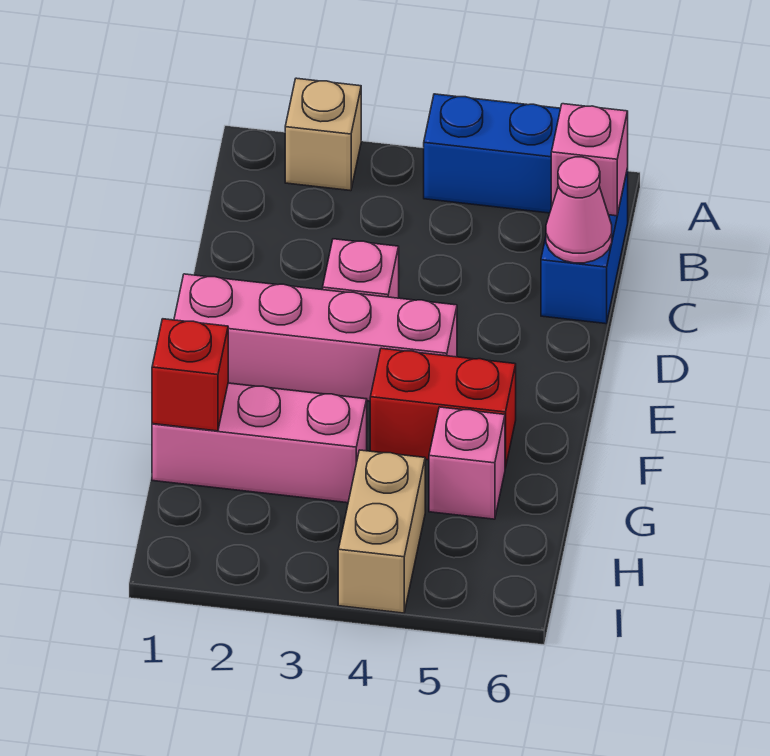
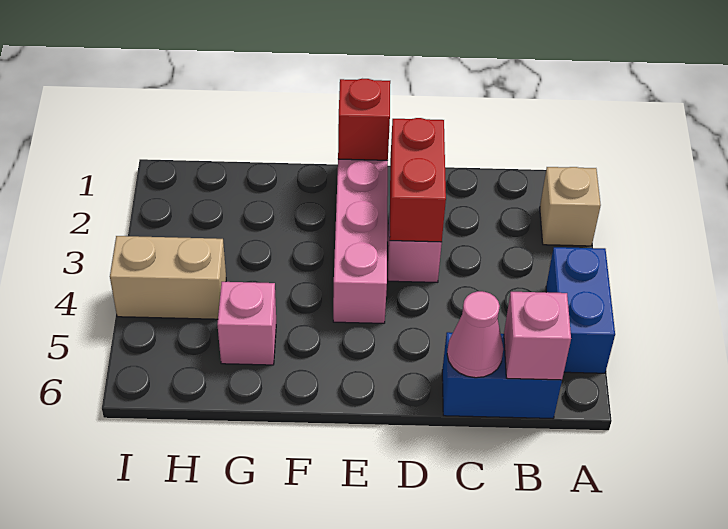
red brick F4:F5 level 1 -> red brick D2:D3 level 2
pink brick G1:G3 level 1 -> none
red brick G1 level 2 -> red brick E1 level 2

